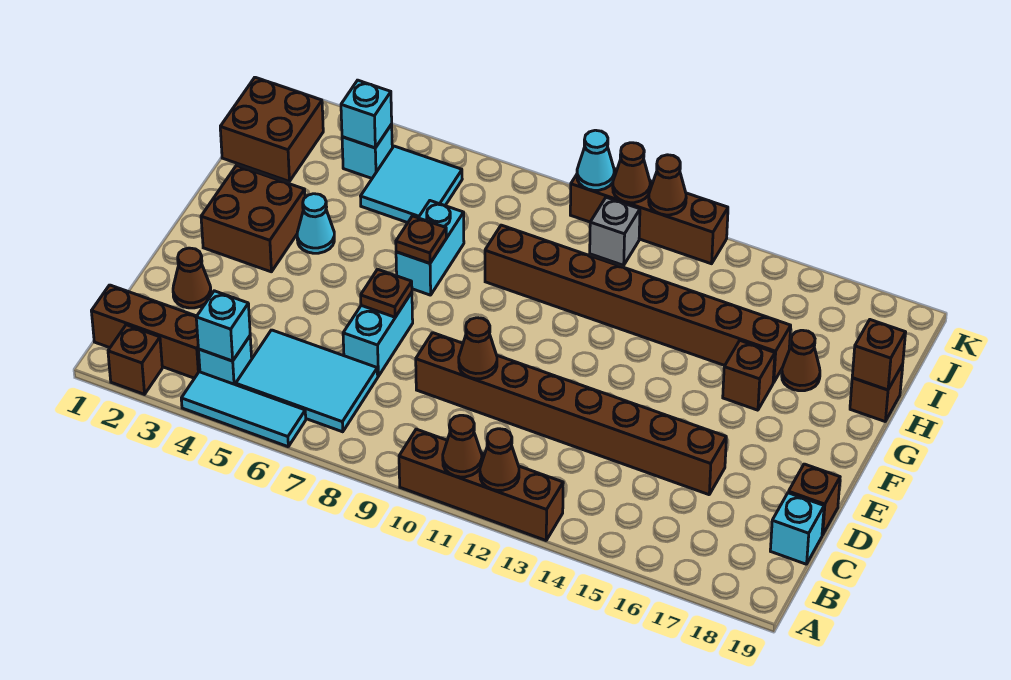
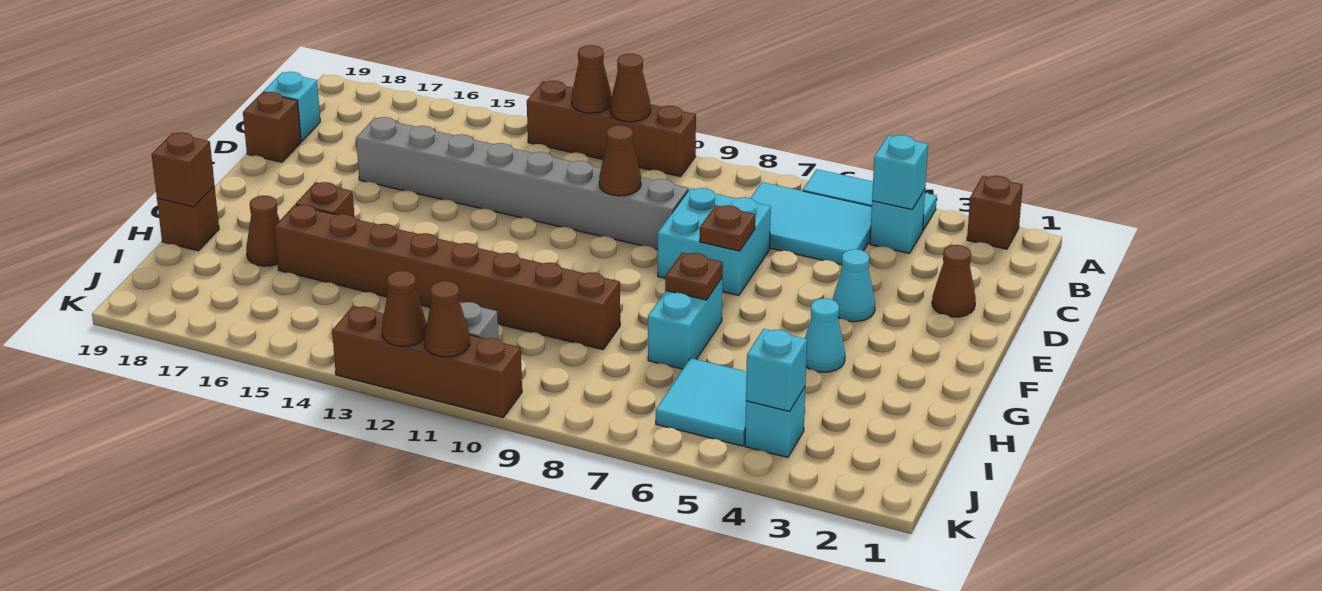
brown brick B1:B3 level 1 -> none
cyan brick D7:E7 level 1 -> cyan brick D7:E8 level 1
brown brick D9:D16 level 1 -> grey brick D9:D16 level 1
brown brick F2:G3 level 1 -> none
brown brick I1:J2 level 1 -> none
cyan cone K10 level 2 -> cyan cone E4 level 1

